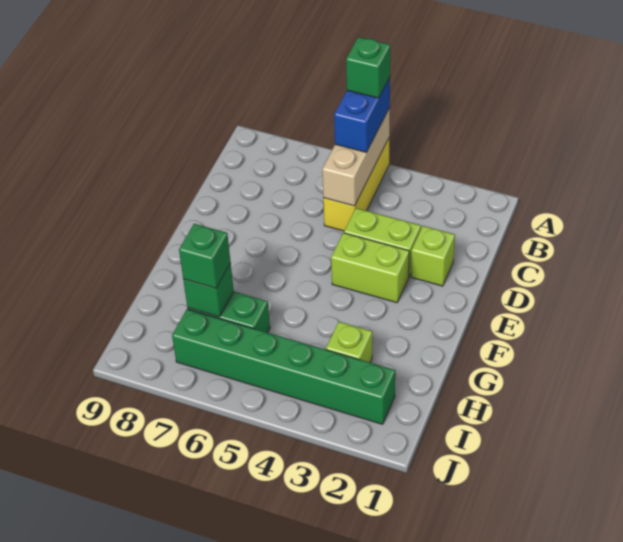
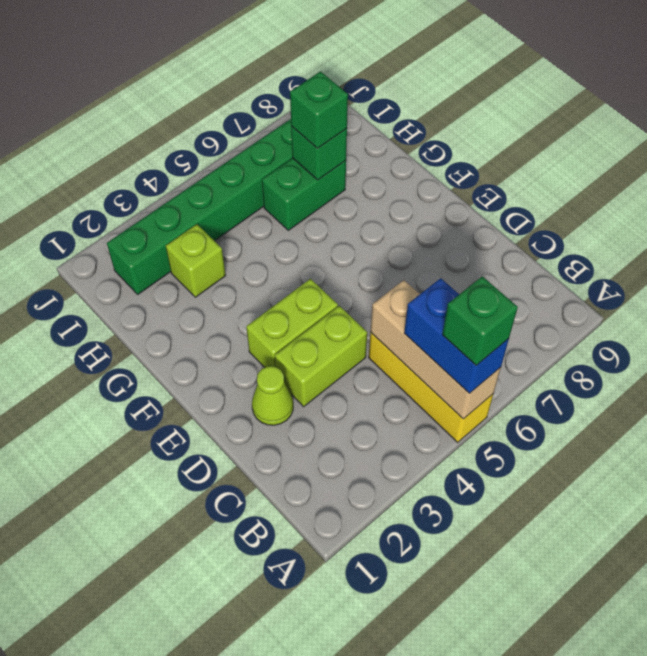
lime brick D2 level 1 -> lime cone D2 level 1

